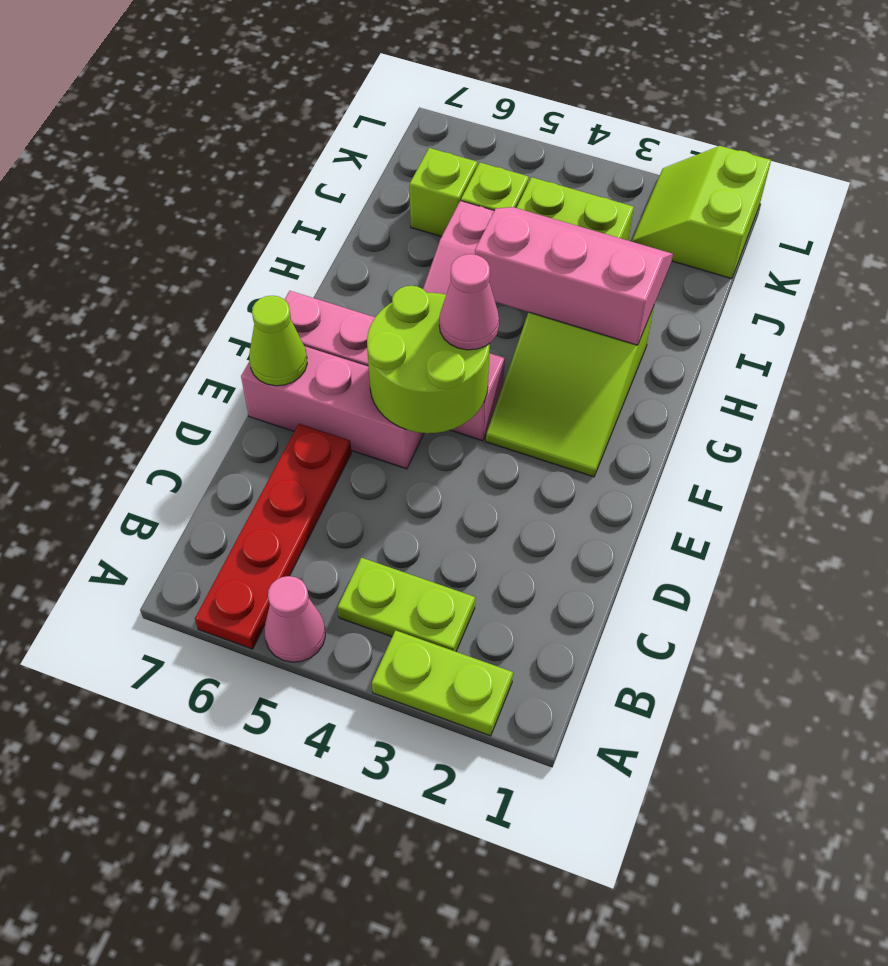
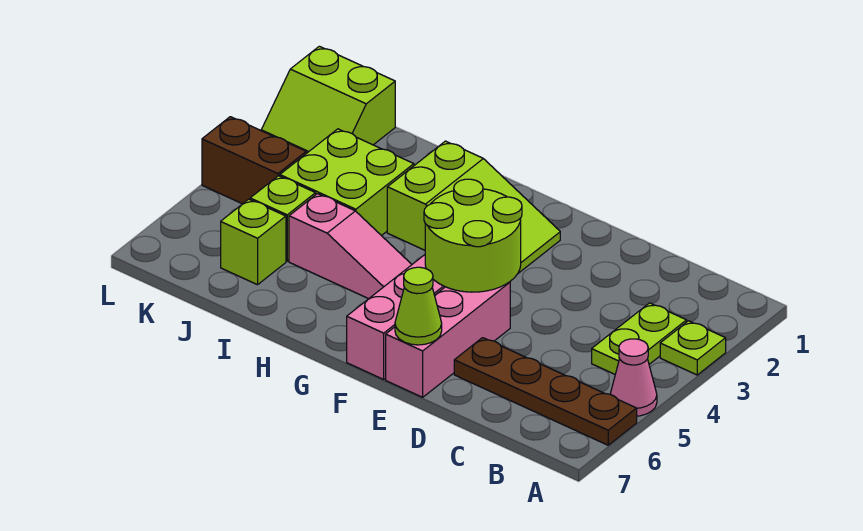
lime plate A2:A3 level 1 -> lime plate A3 level 1
red plate A6:D6 level 1 -> brown plate A6:D6 level 1
pink cone F4 level 3 -> none
pink slope H2:I4 level 2 top H -> none
none -> brown brick K4:L4 level 1

